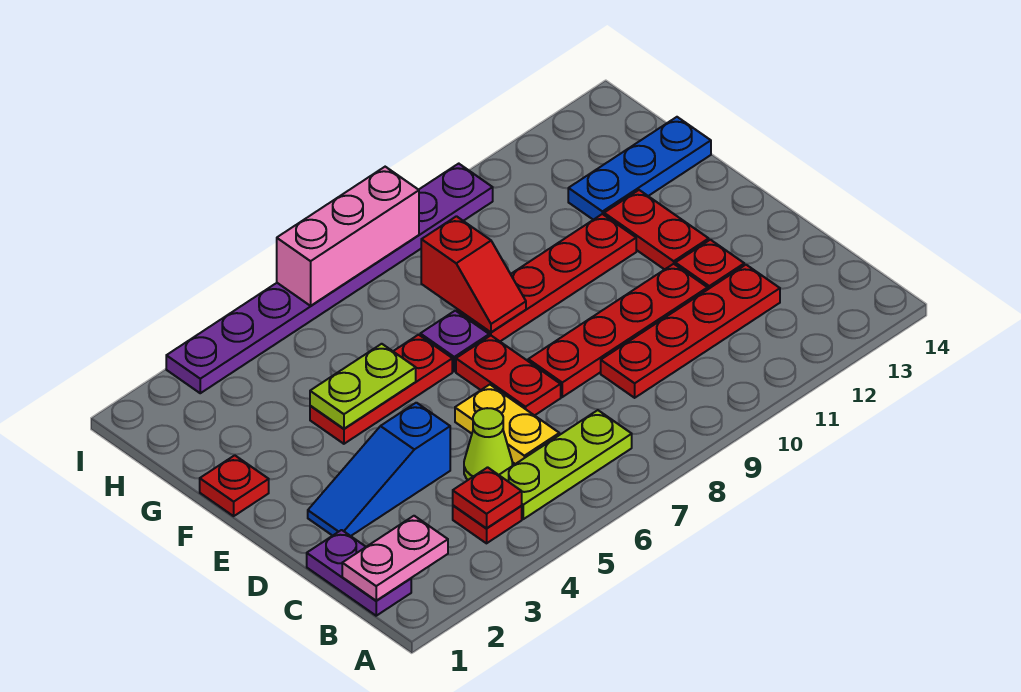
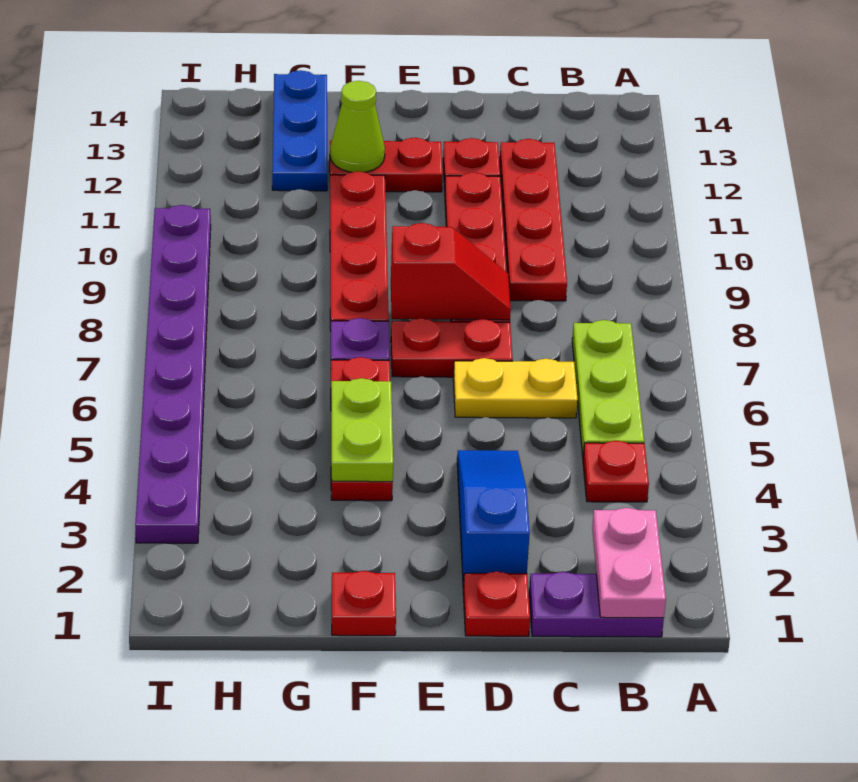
red plate B4 level 2 -> red plate D1 level 1
lime cone C5 level 1 -> lime cone F12 level 2
blue slope D2:D4 level 1 top 4 -> blue slope D2:D4 level 1 top 2
red slope F8:G8 level 2 top G -> red slope D8:E8 level 2 top E
pink brick I6:I8 level 2 -> none

